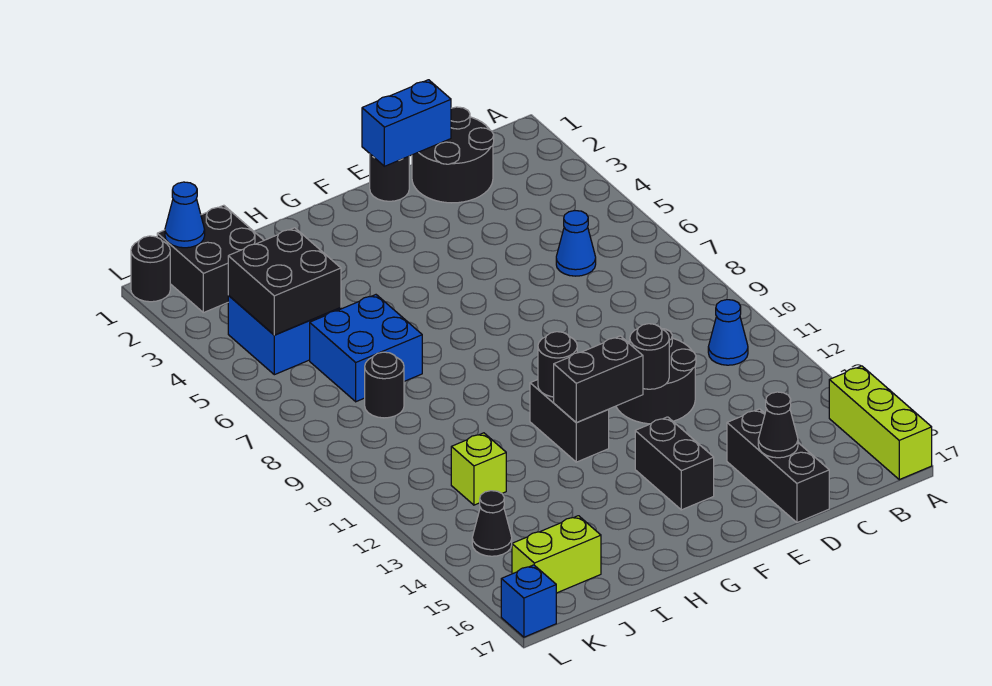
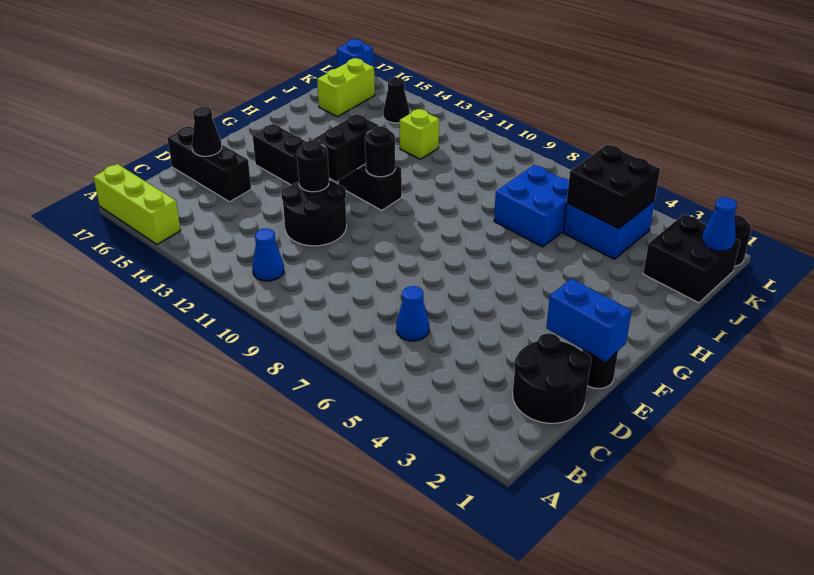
blue brick D1:E1 level 2 -> blue brick E1:E2 level 2
black round brick J8 level 1 -> none

